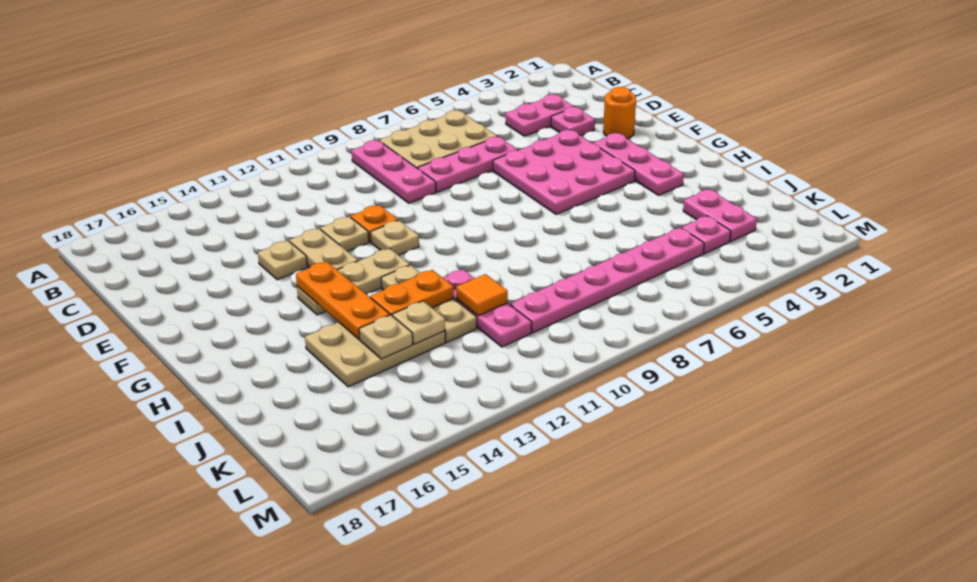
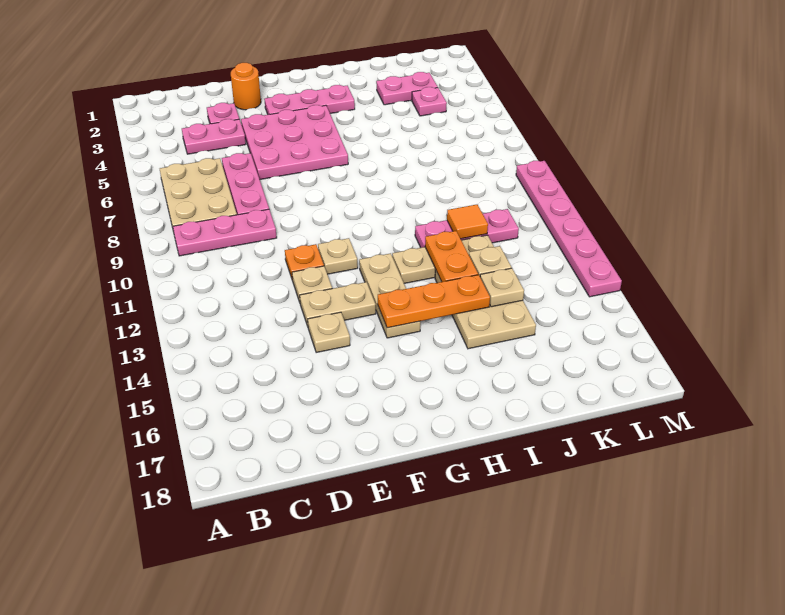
pink plate C3:C4 level 1 -> pink plate C4:D4 level 1
pink plate K5:K10 level 1 -> pink plate M9:M14 level 1

